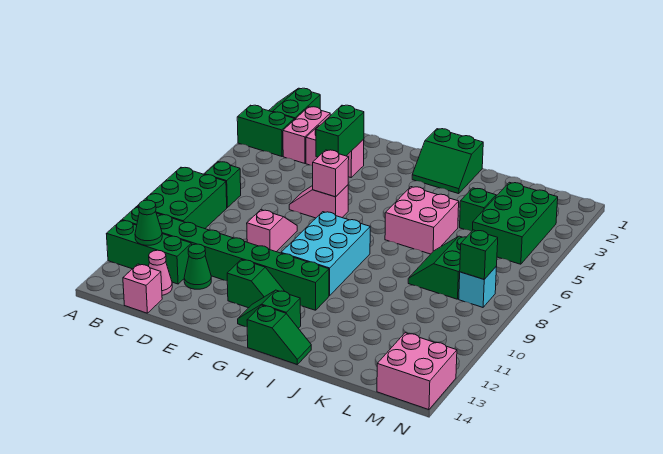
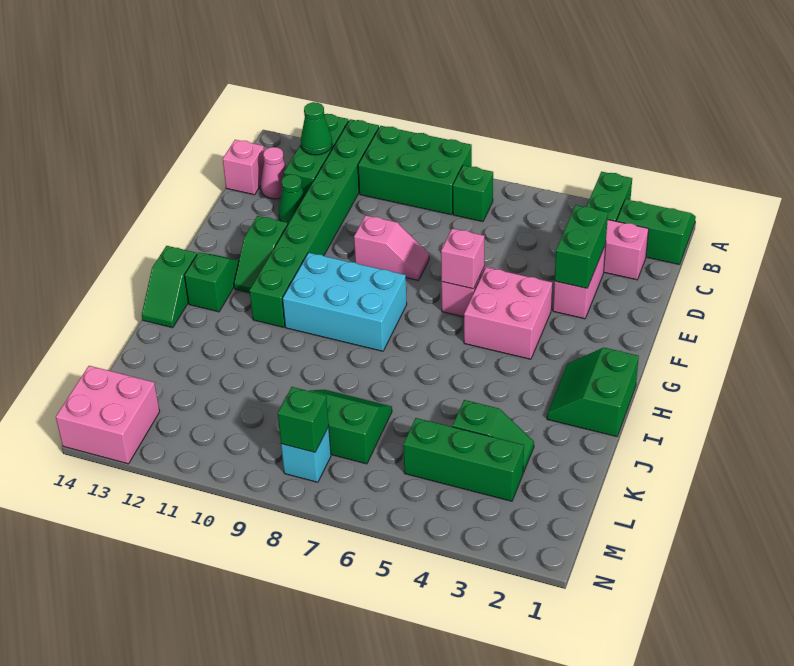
green brick E3:E4 level 2 -> green brick D3:E3 level 2
pink brick I5:J6 level 1 -> pink brick F4:G5 level 1
green brick L3:M5 level 1 -> green brick L3:L5 level 1

